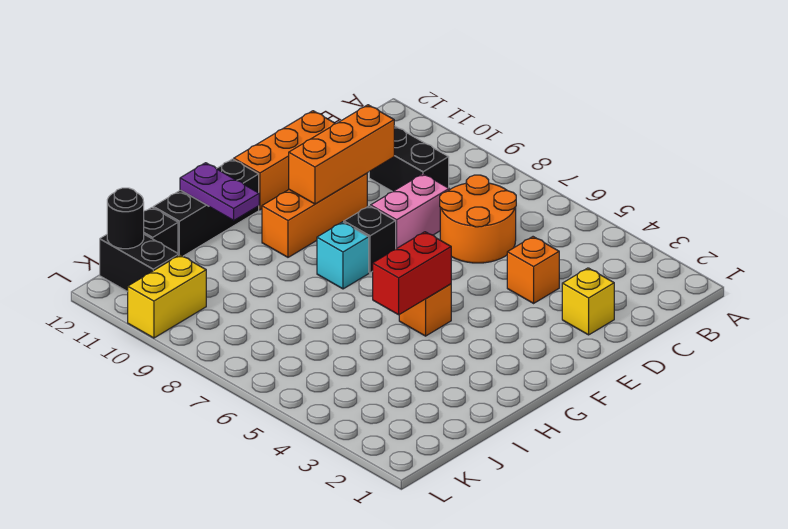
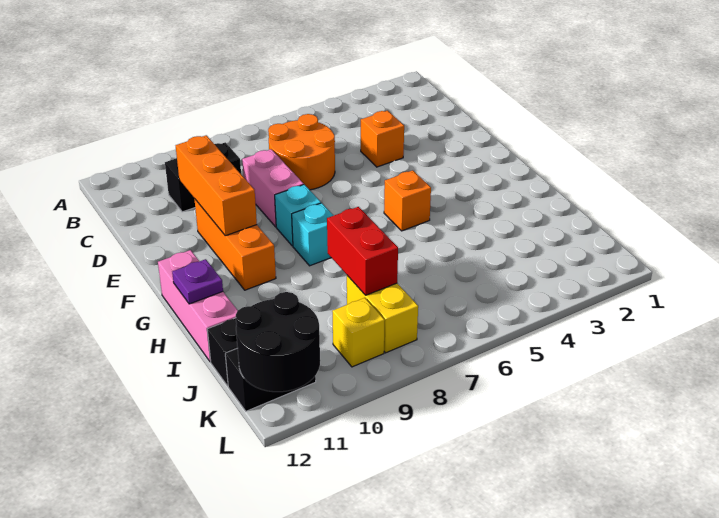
yellow brick D2 level 1 -> yellow brick K9 level 1
orange brick D12:F12 level 1 -> none
black brick F8 level 1 -> cyan brick F8 level 1
red brick G5:H5 level 2 -> red brick I8:J8 level 2
black brick G12:I12 level 1 -> pink brick G12:I12 level 1
purple plate H11:H12 level 2 -> purple plate H12 level 2
yellow brick K10:L10 level 1 -> yellow brick J8:K8 level 1
black round brick K12 level 2 -> black round brick K11:L12 level 2

